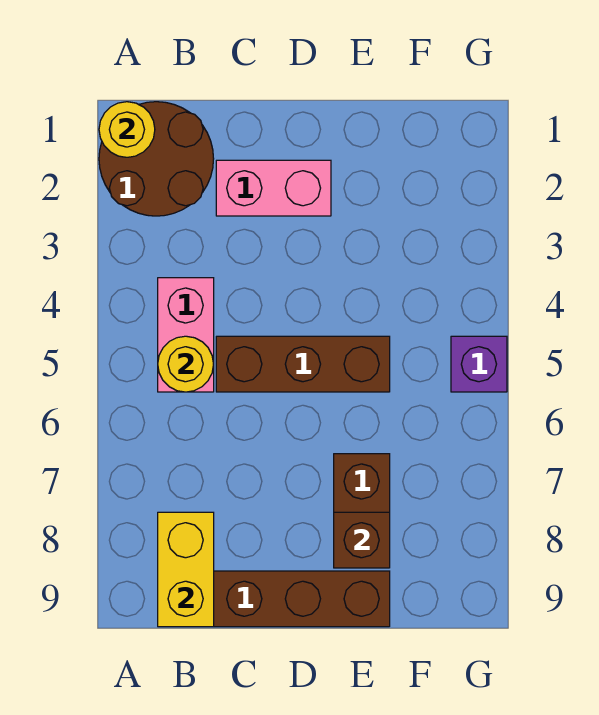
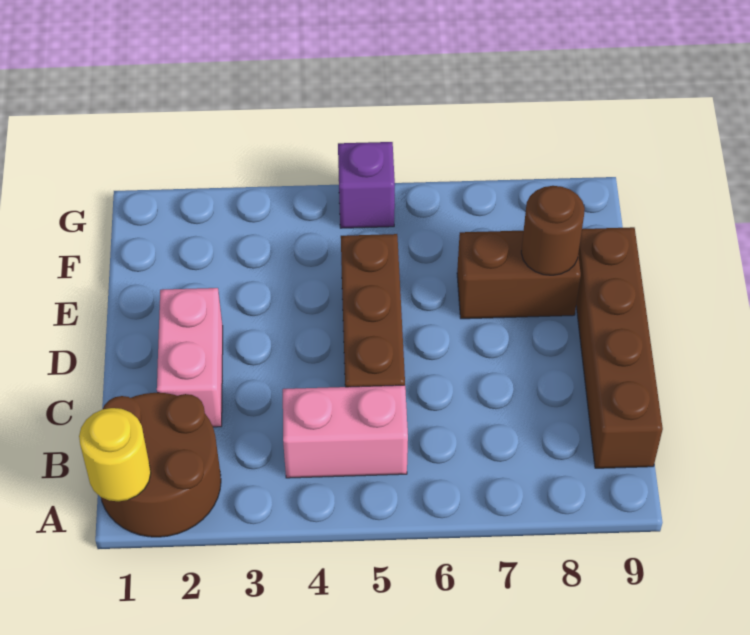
yellow round brick B5 level 2 -> none
yellow brick B8:B9 level 2 -> none
brown brick E8 level 2 -> brown round brick E8 level 2

